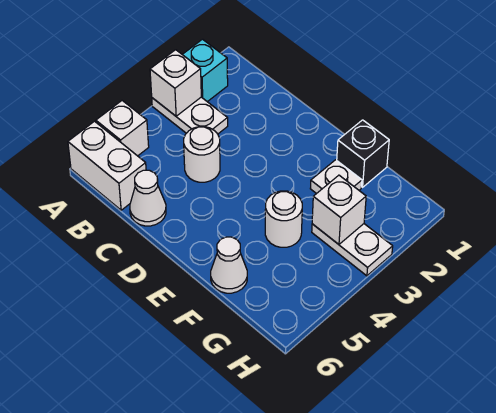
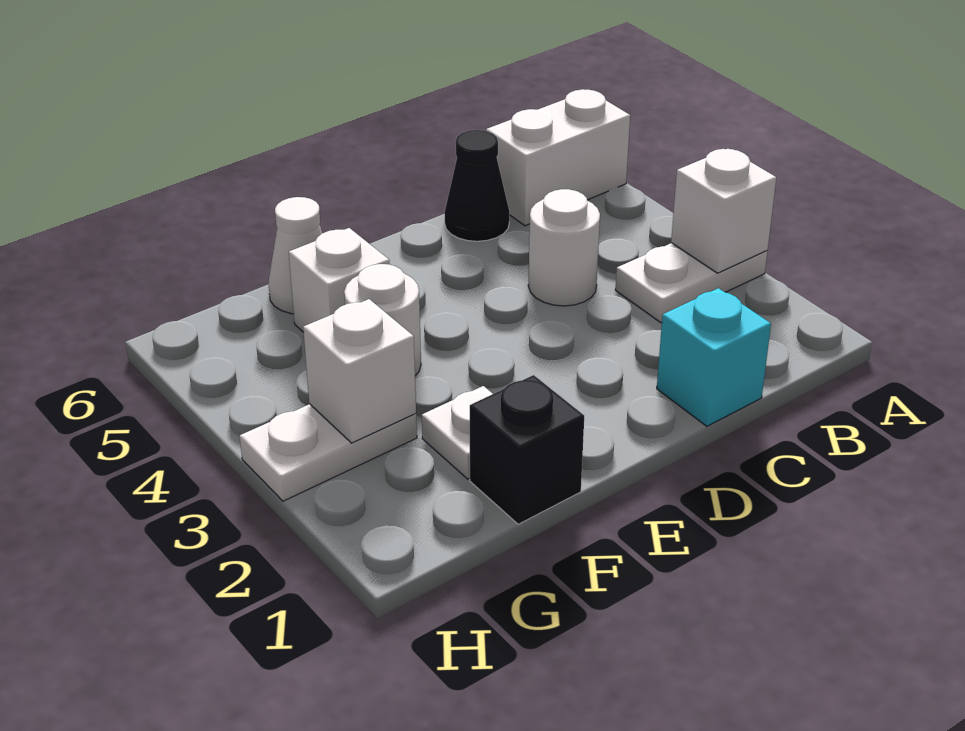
cyan brick A2 level 1 -> cyan brick C1 level 1
white brick A5 level 1 -> white brick F5 level 1
white cone C6 level 1 -> black cone C6 level 1

